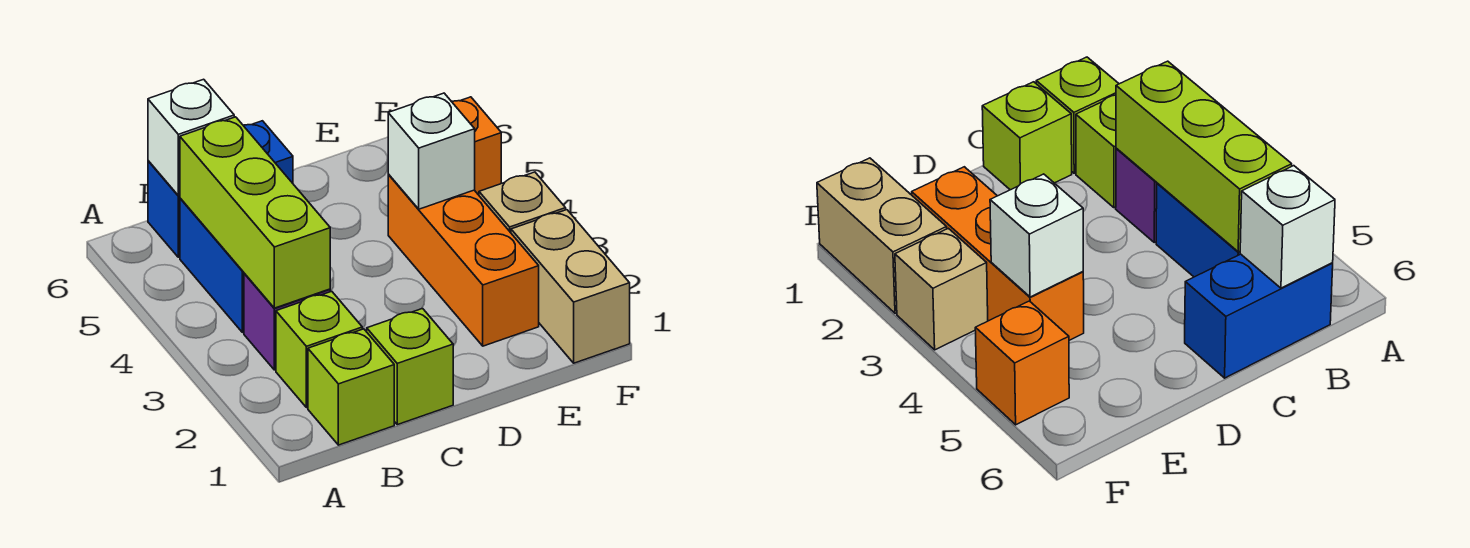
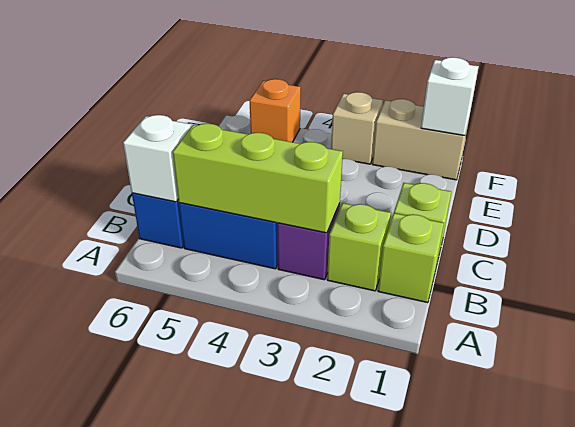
orange brick E2:E4 level 1 -> none
white brick E4 level 2 -> white brick F1 level 2

